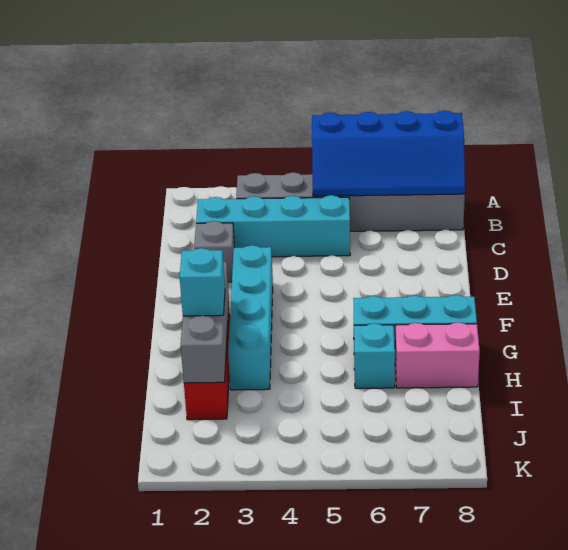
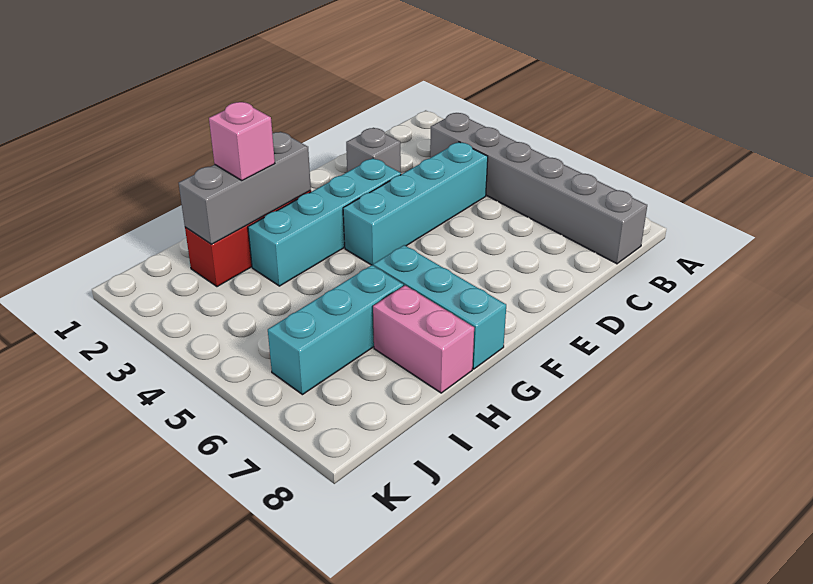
blue slope A5:B8 level 2 top A -> none
cyan brick C2:C5 level 1 -> cyan brick C4:F4 level 1
cyan brick H2 level 3 -> pink brick H2 level 3
cyan brick H6 level 1 -> cyan brick H6:J6 level 1

